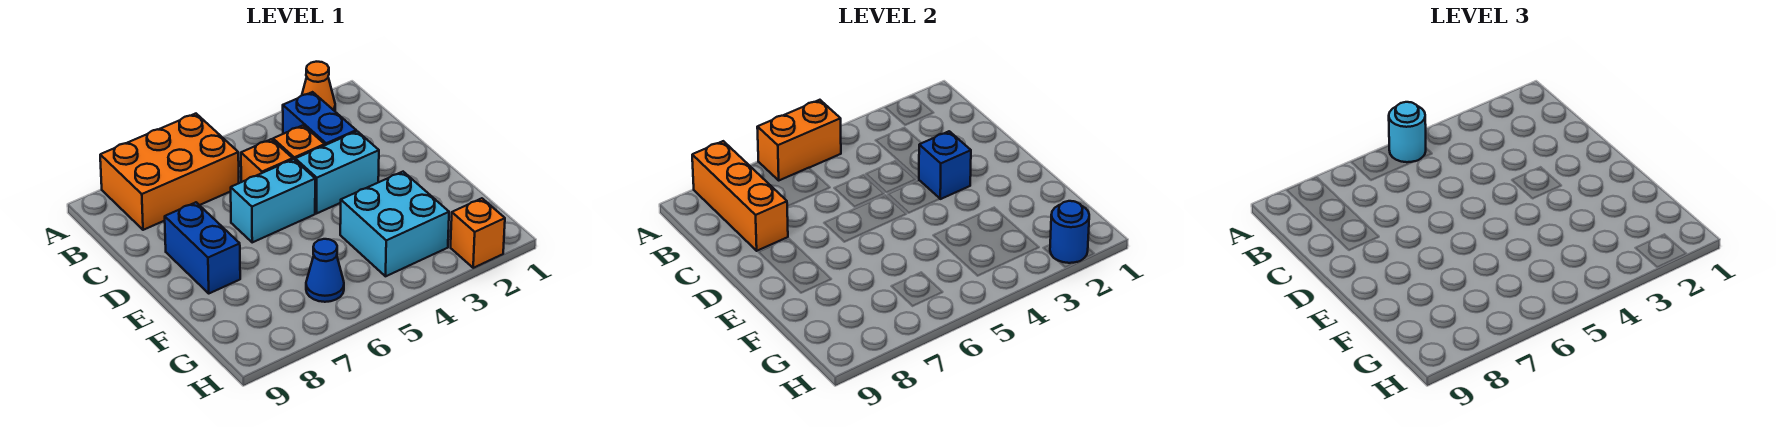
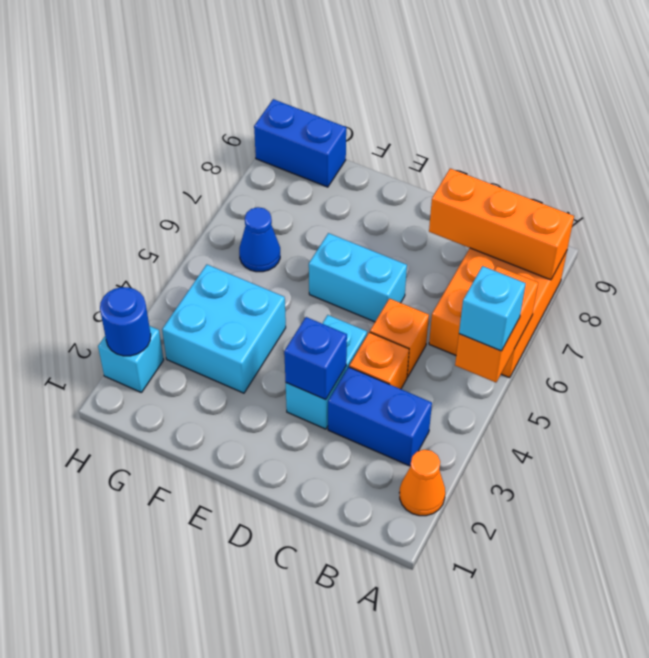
cyan round brick A5 level 3 -> cyan brick A5 level 3
cyan brick D5:D6 level 1 -> cyan brick D6:E6 level 1
blue brick D8:E8 level 1 -> blue brick G9:H9 level 1
orange brick H2 level 1 -> cyan brick H2 level 1

